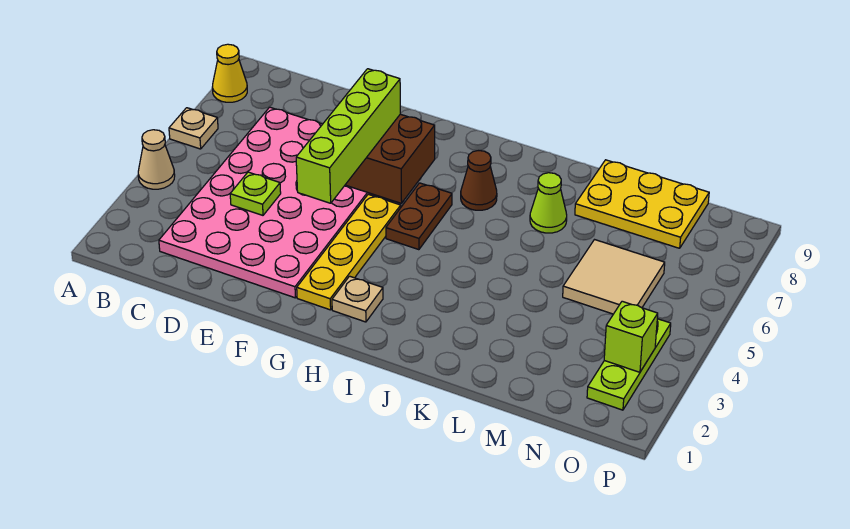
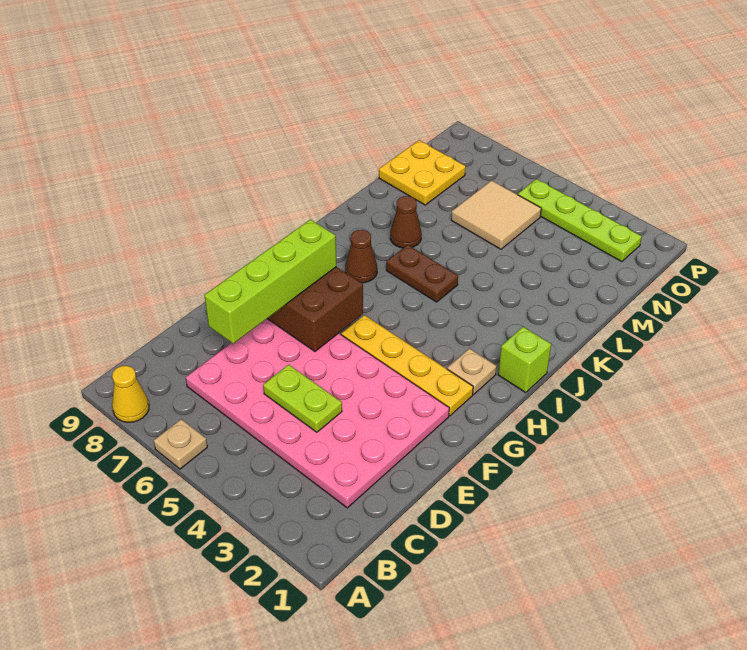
tan cone A4 level 1 -> none
lime plate D4 level 2 -> lime plate D4:D5 level 2
lime brick F4:F7 level 3 -> lime brick D7:G7 level 3
brown plate H5:H6 level 1 -> brown plate J5:J6 level 1
lime cone K7 level 1 -> brown cone K7 level 1
yellow plate L8:N9 level 1 -> yellow plate M8:N9 level 1
lime plate O2:O4 level 1 -> lime plate O2:O5 level 1
lime brick O3 level 2 -> lime brick I1 level 1

